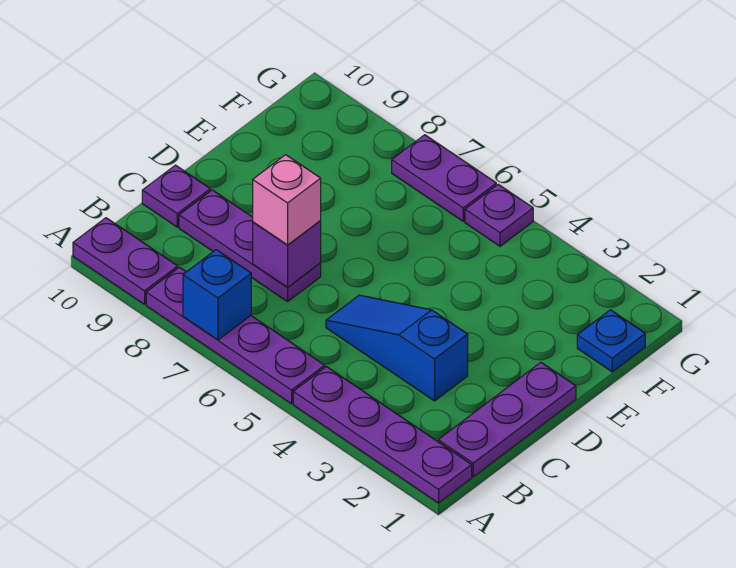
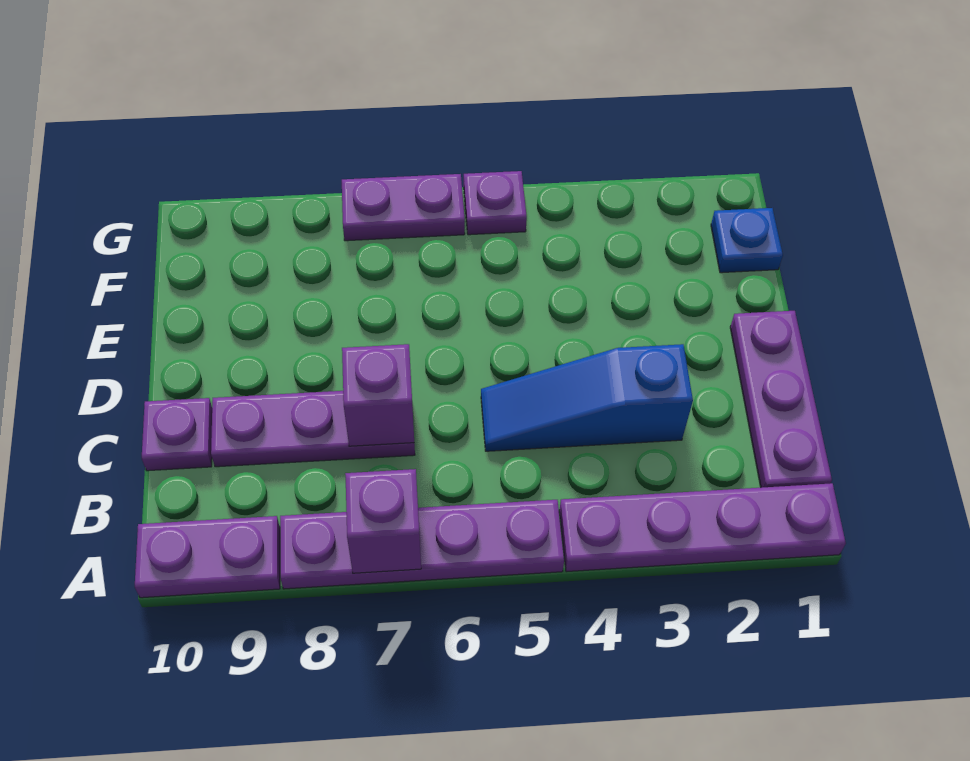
blue brick A7 level 2 -> purple brick A7 level 2
pink brick C7 level 3 -> none

